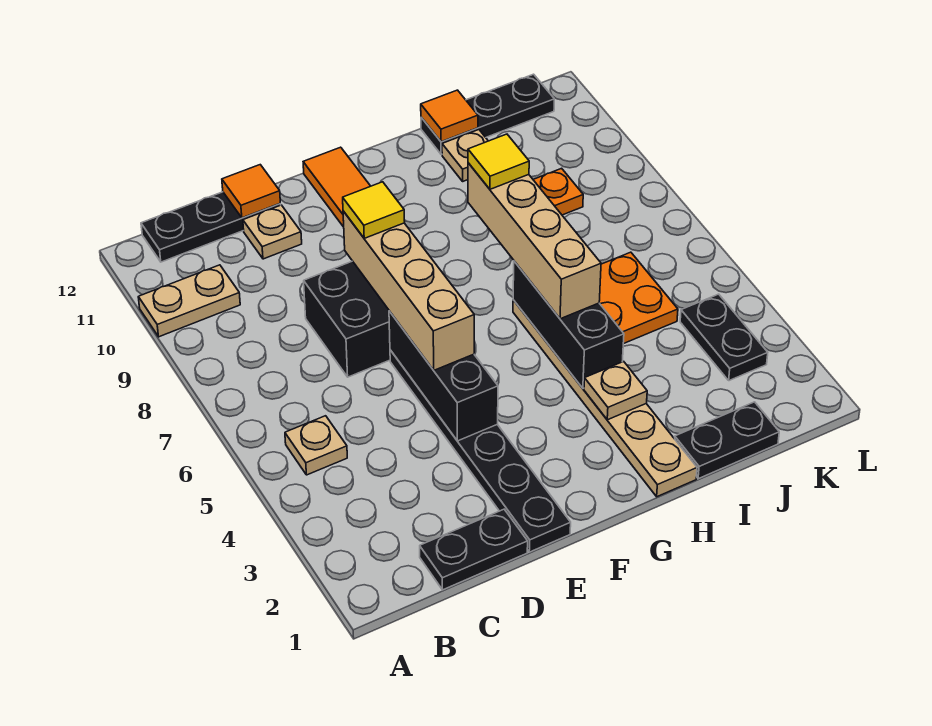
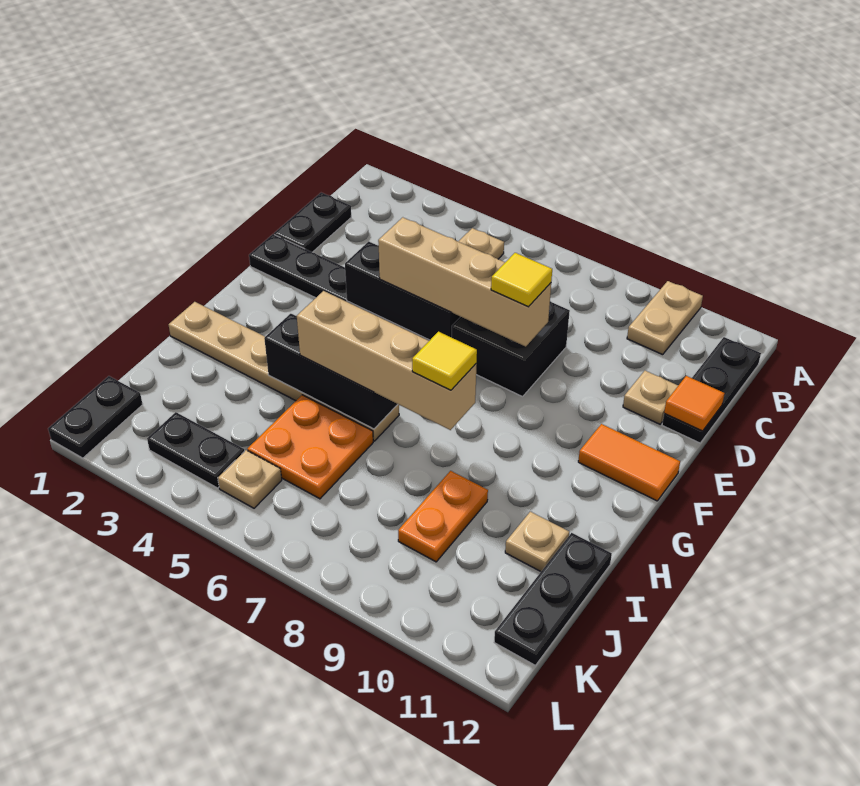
tan plate H3 level 2 -> tan plate K5 level 1
black plate I1:J1 level 1 -> black plate K1:L1 level 1
orange tile I12 level 2 -> none

